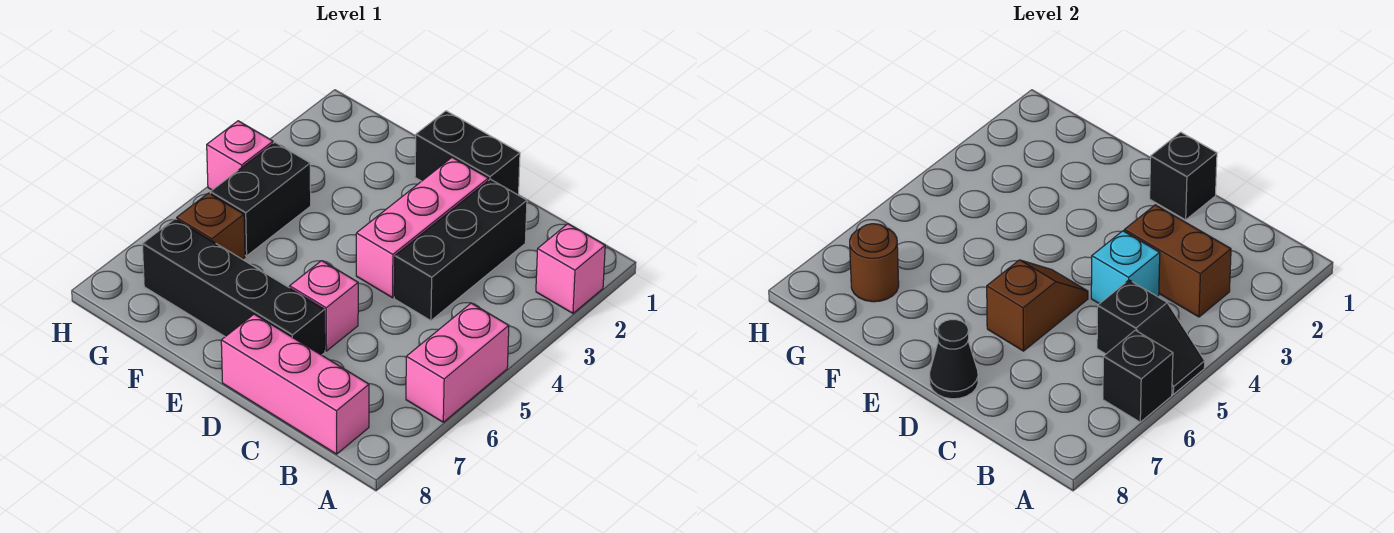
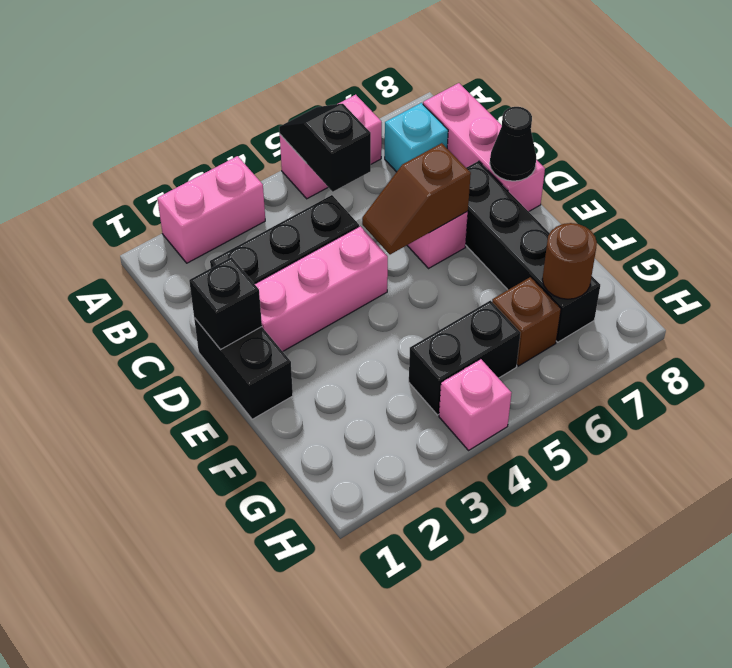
pink brick A2 level 1 -> pink brick A2:A3 level 1
black brick A6 level 2 -> none
brown brick B3:C3 level 2 -> none
cyan brick C4 level 2 -> cyan brick B7 level 1

